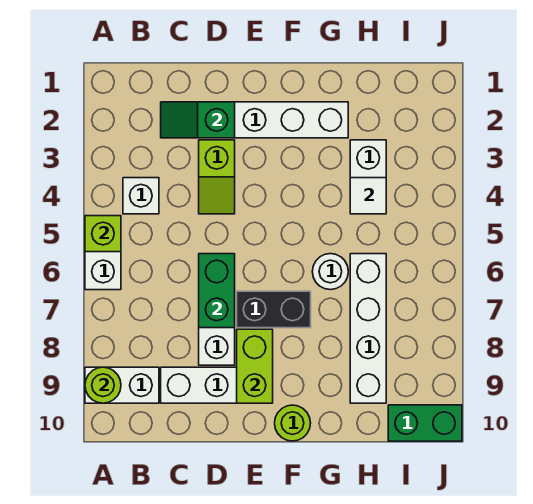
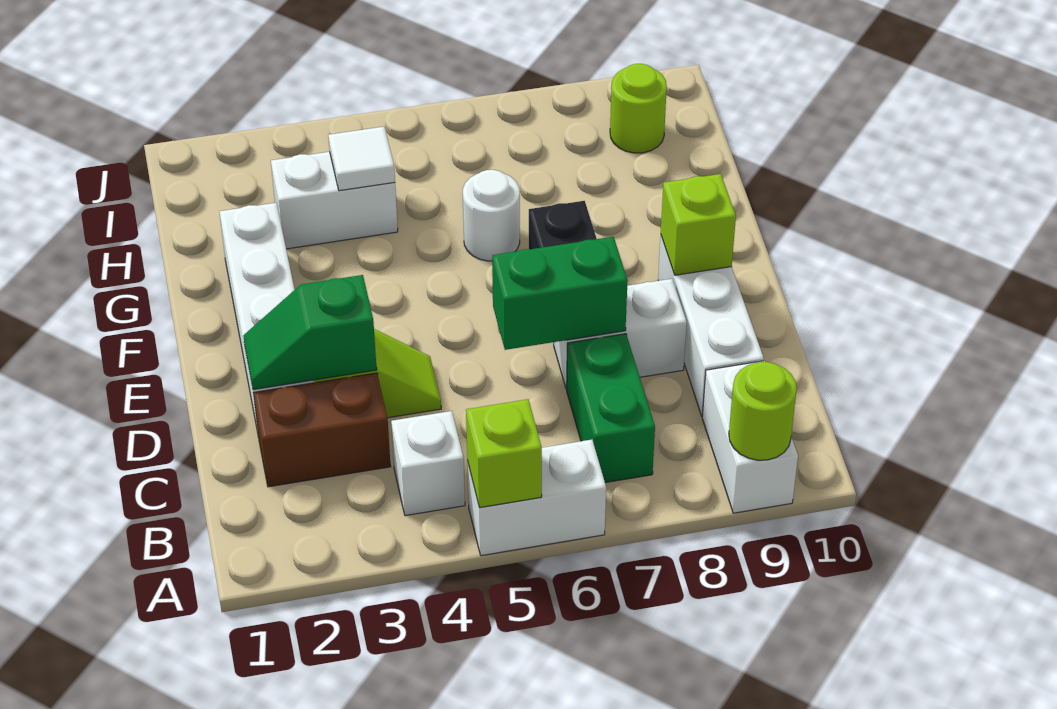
none -> brown brick C2:C3 level 1
green slope C2:D2 level 2 top D -> green slope D2:D3 level 2 top 3
lime brick E8:E9 level 2 -> lime brick E9 level 2
lime round brick F10 level 1 -> lime round brick I9 level 1
white brick H6:H9 level 1 -> none
green brick I10:J10 level 1 -> green brick B7:C7 level 1

